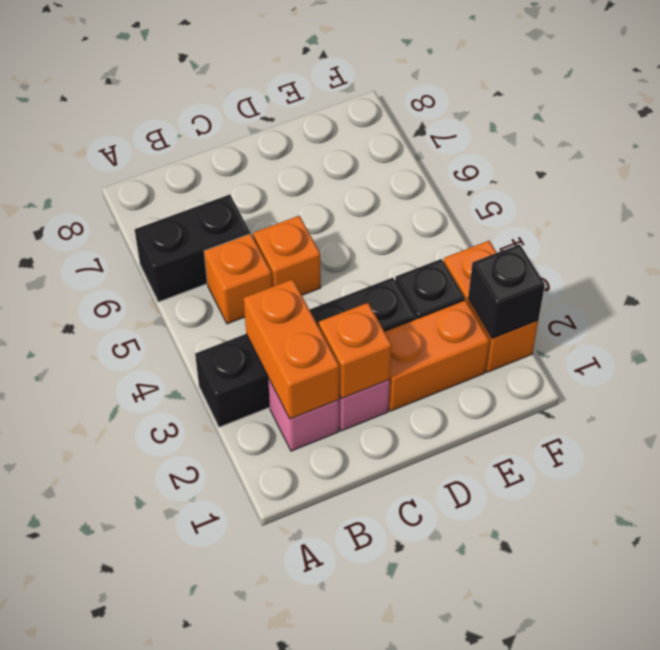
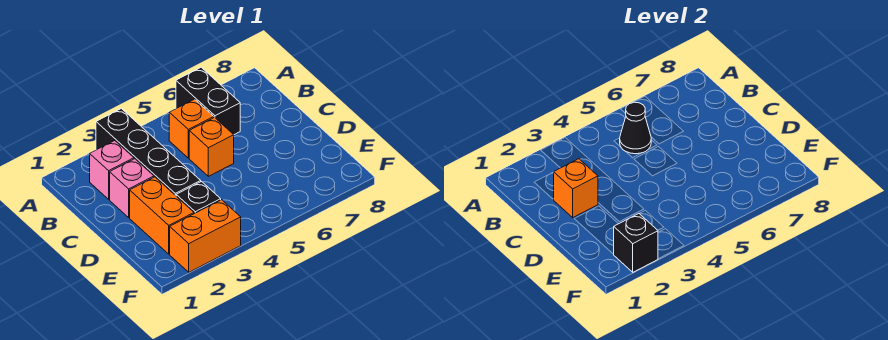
orange brick B2:B3 level 2 -> none
none -> black cone B5 level 2

